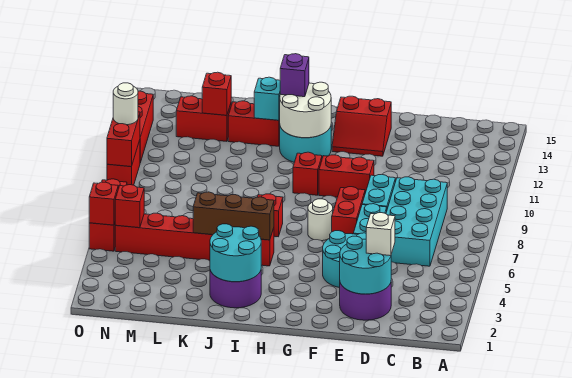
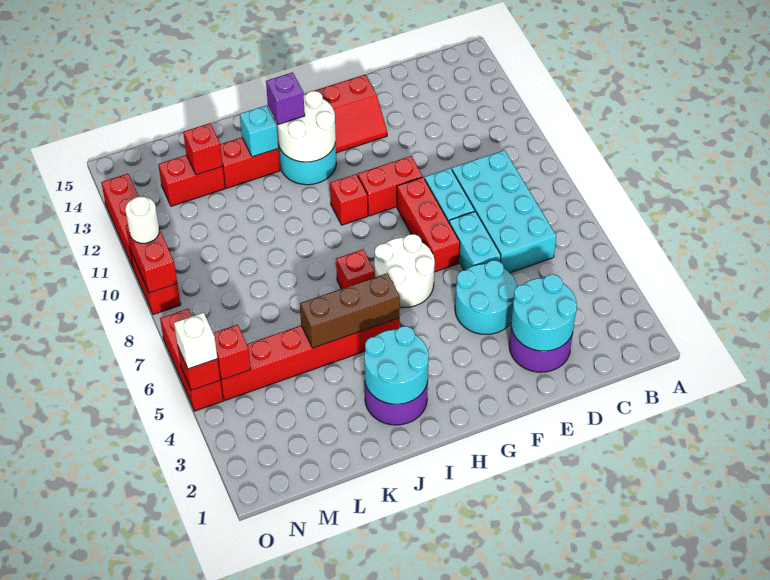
white brick D3 level 3 -> white brick O5 level 3
red brick F7:F8 level 1 -> red brick F7:F9 level 1
white round brick G7 level 1 -> white round brick G6:H7 level 1

